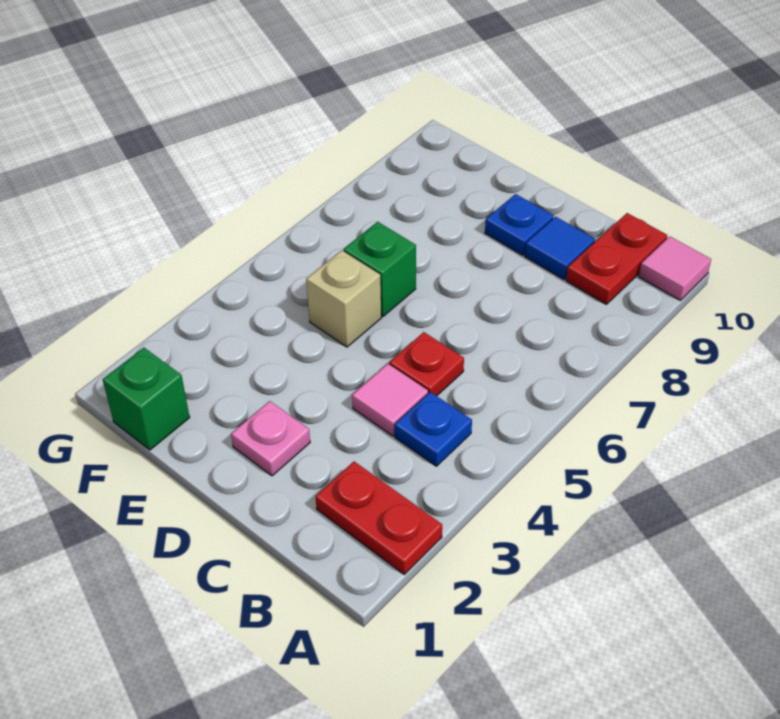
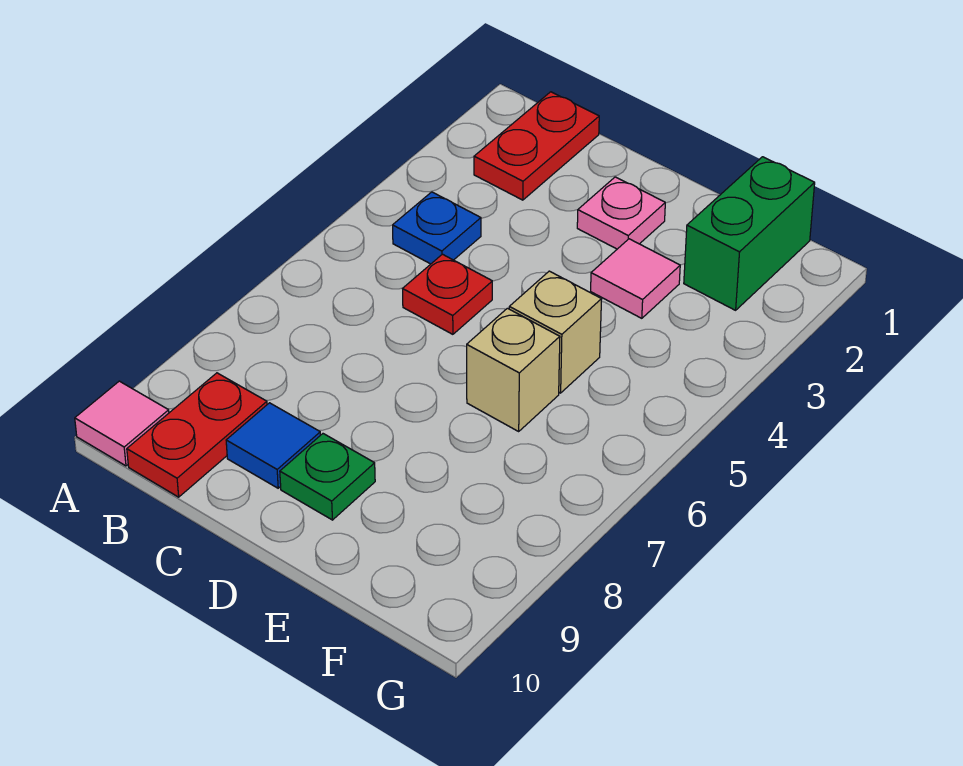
red plate A2:B2 level 1 -> red plate B1:B2 level 1
pink tile C4 level 1 -> pink tile E3 level 1
blue plate D9 level 1 -> green plate D9 level 1
green brick E6 level 1 -> tan brick E6 level 1
green brick F1 level 1 -> green brick F1:F2 level 1

